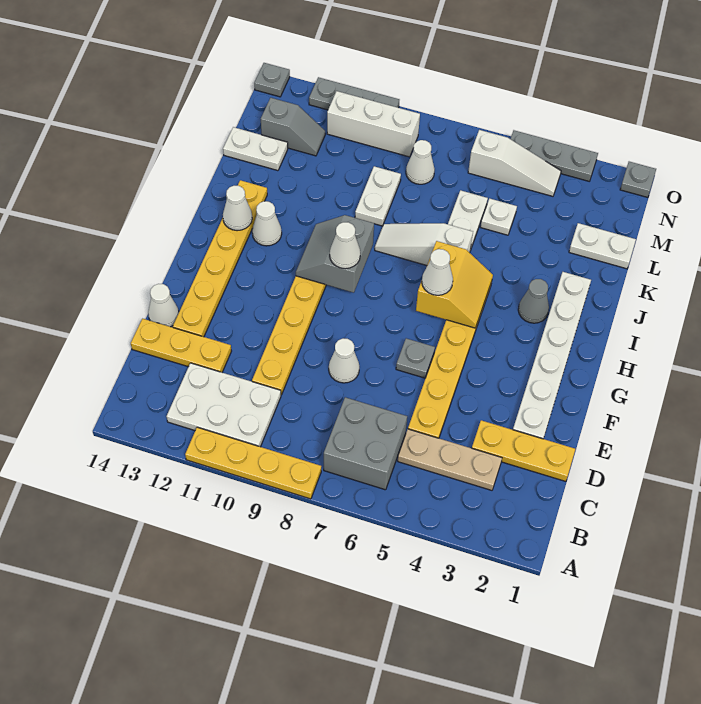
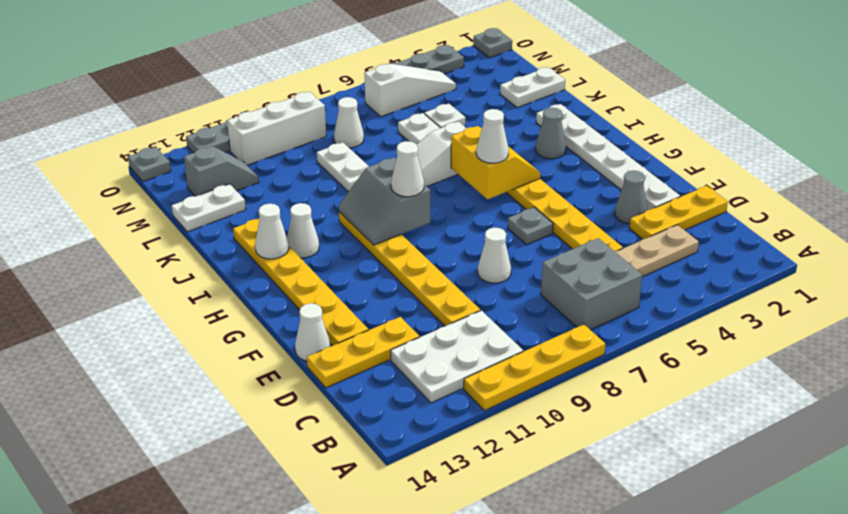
none -> grey cone E3 level 1

